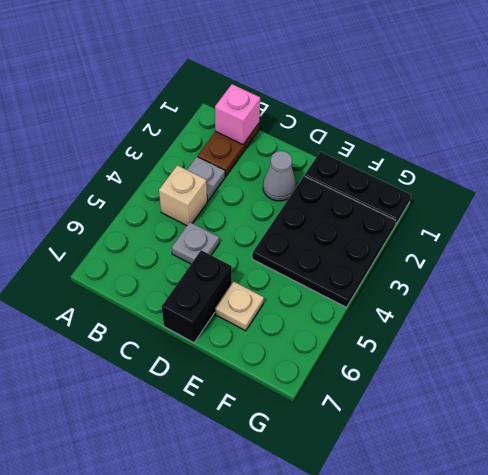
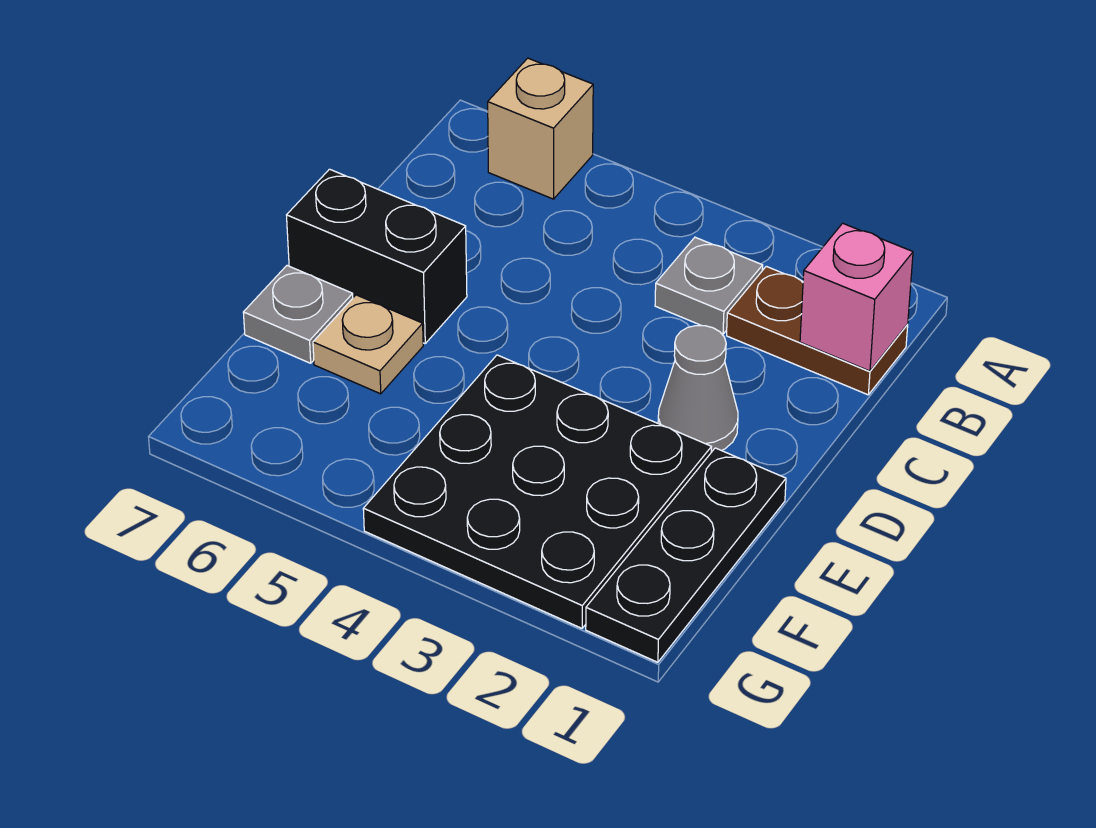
tan brick B4 level 1 -> tan brick A6 level 1
grey plate C5 level 1 -> grey plate E7 level 1

